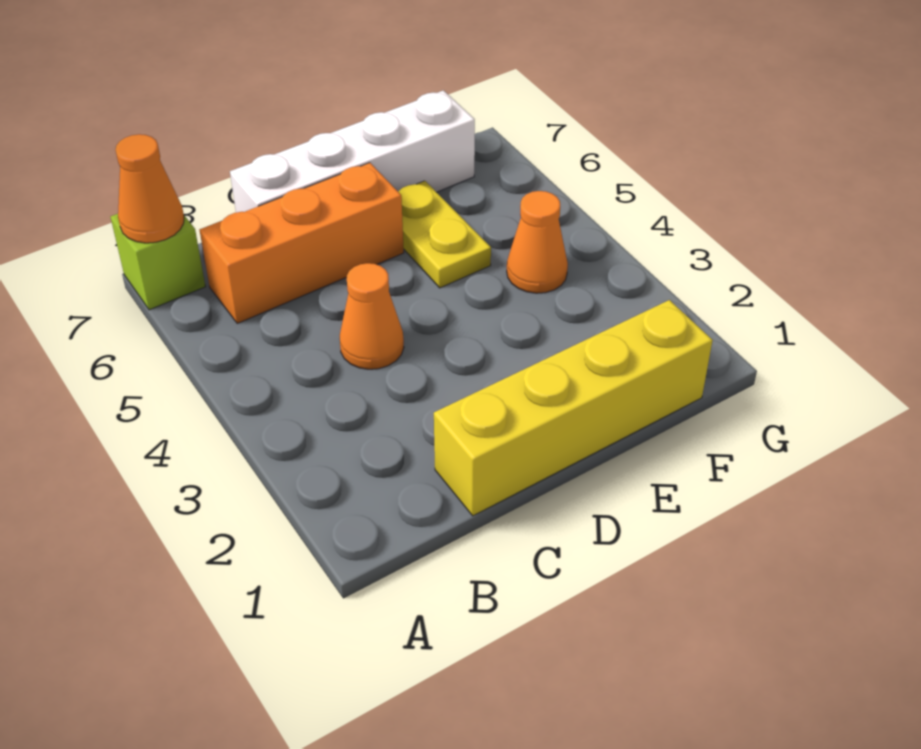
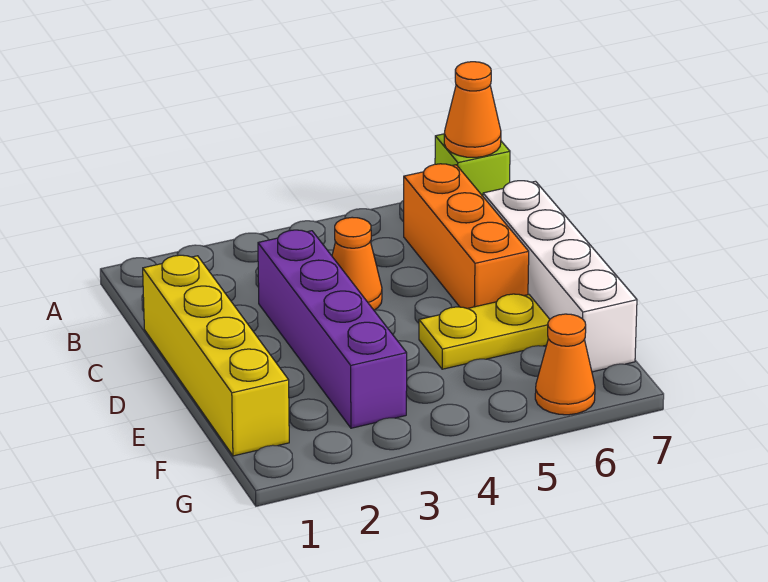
none -> purple brick C3:F3 level 1
orange cone F4 level 1 -> orange cone G6 level 1

